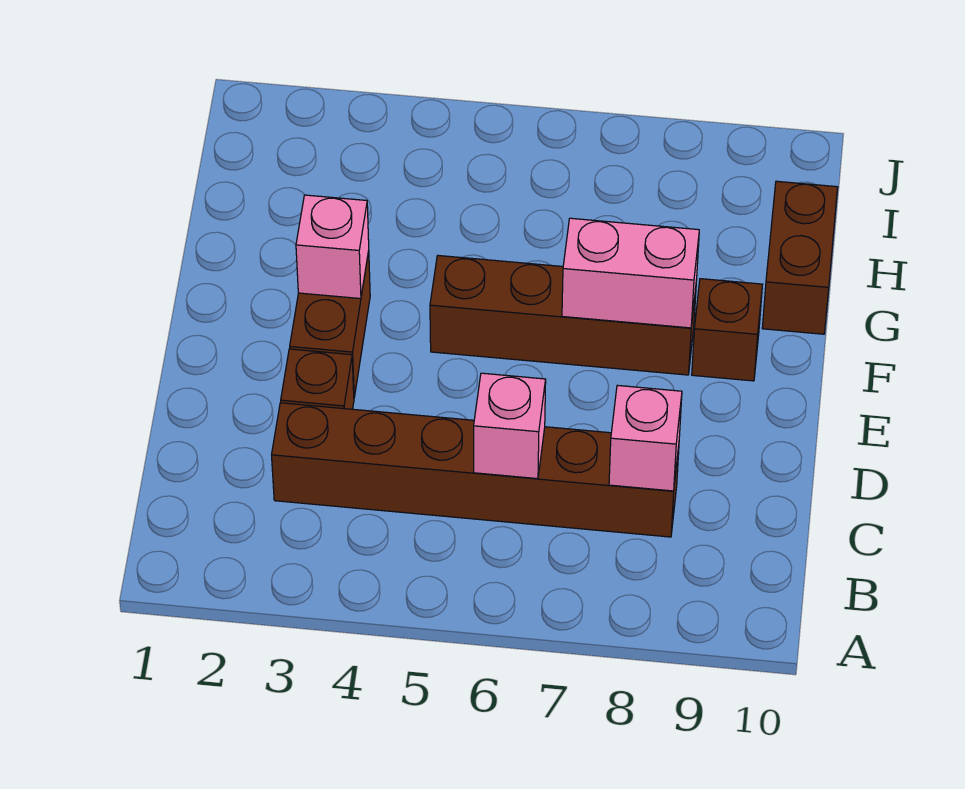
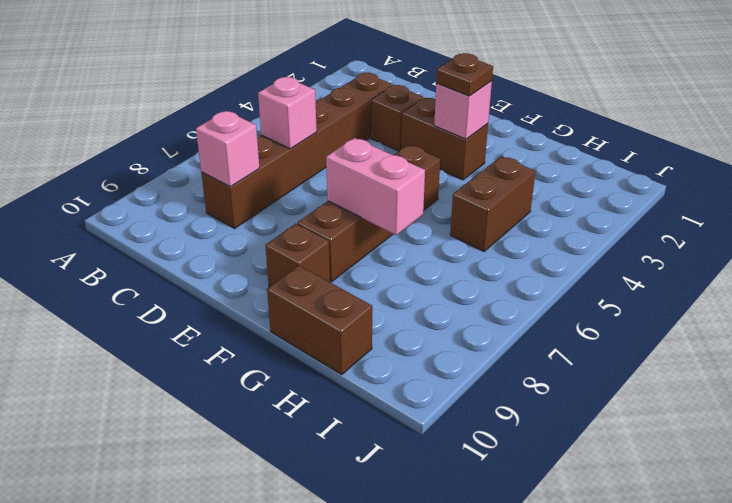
none -> brown plate F3 level 3
pink brick F7:F8 level 2 -> pink brick F7:G7 level 2
none -> brown brick H4:H5 level 1

